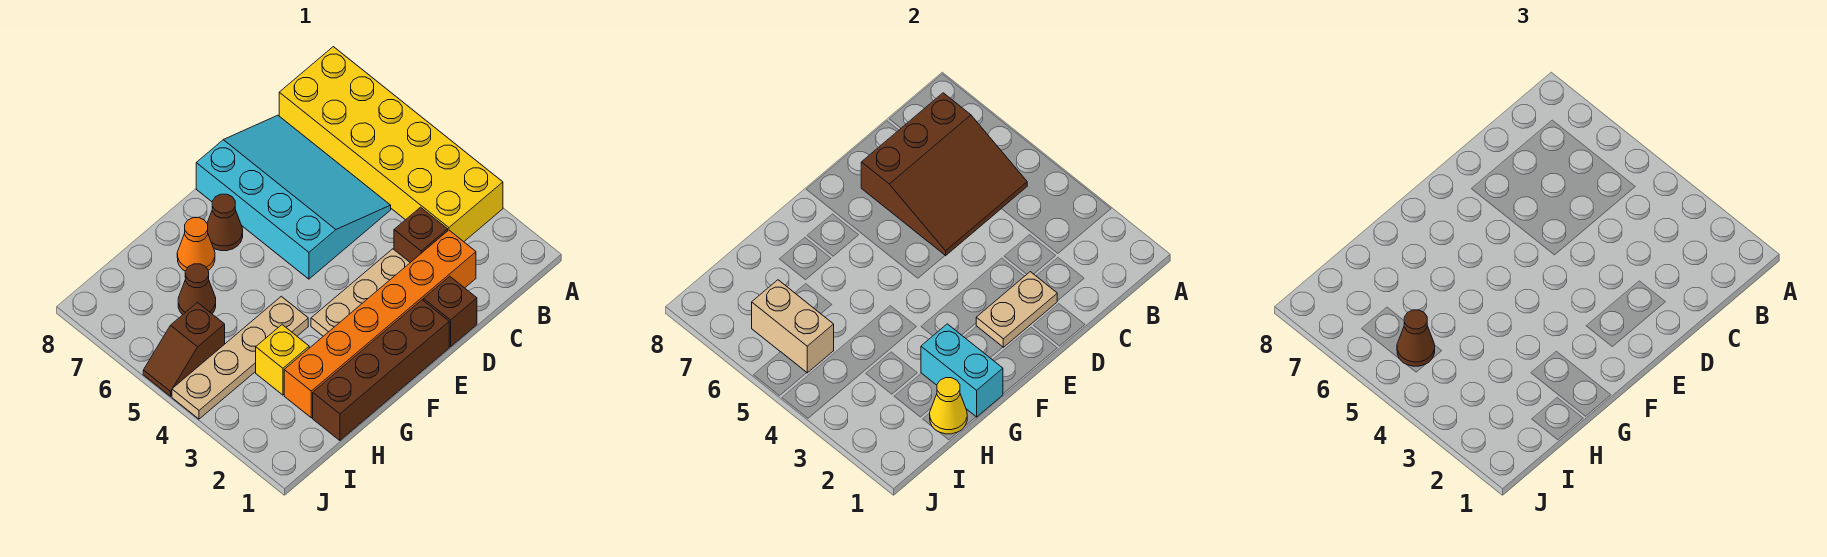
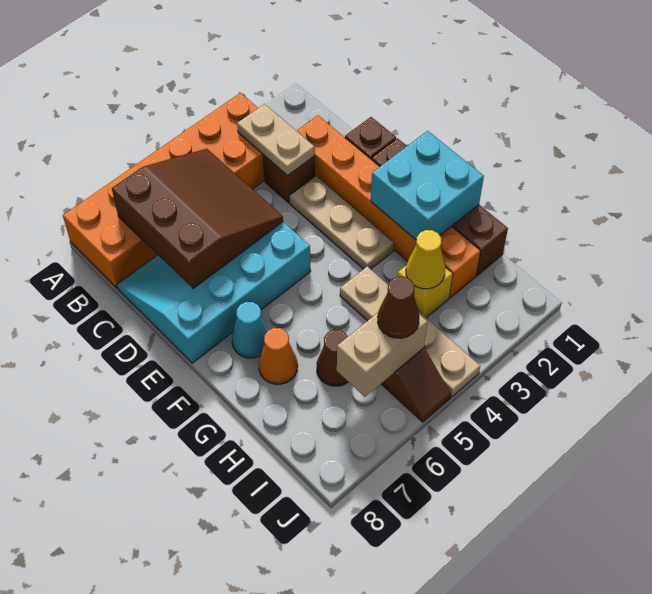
yellow brick A3:B8 level 1 -> orange brick A3:B8 level 1
tan plate D2:E2 level 2 -> tan plate B3:C3 level 2
brown cone F7 level 1 -> cyan cone F7 level 1
cyan brick G1:G2 level 2 -> cyan brick F1:G2 level 2
yellow cone H1 level 2 -> yellow cone H3 level 2

